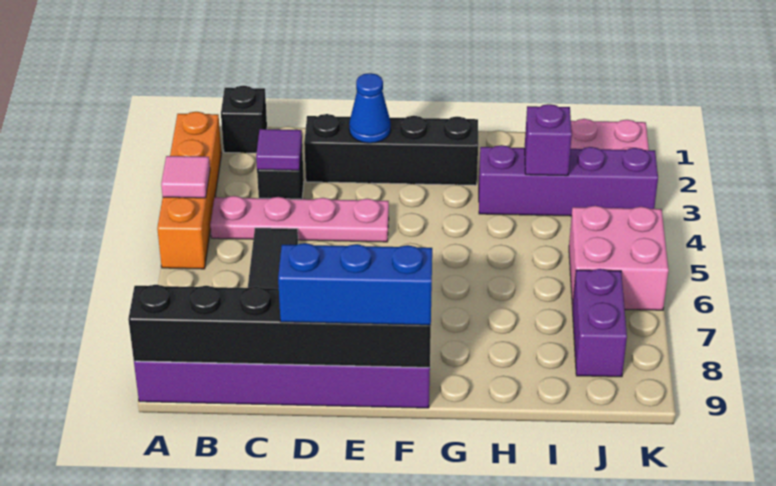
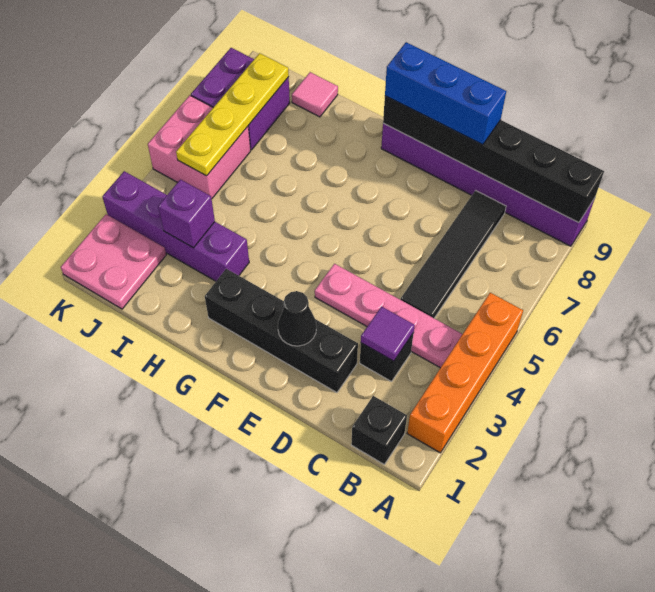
pink tile A4 level 2 -> pink tile I9 level 1
blue cone E2 level 2 -> black cone E2 level 2
none -> yellow plate J5:J8 level 2
purple brick J7:J8 level 1 -> purple brick J7:K8 level 1

